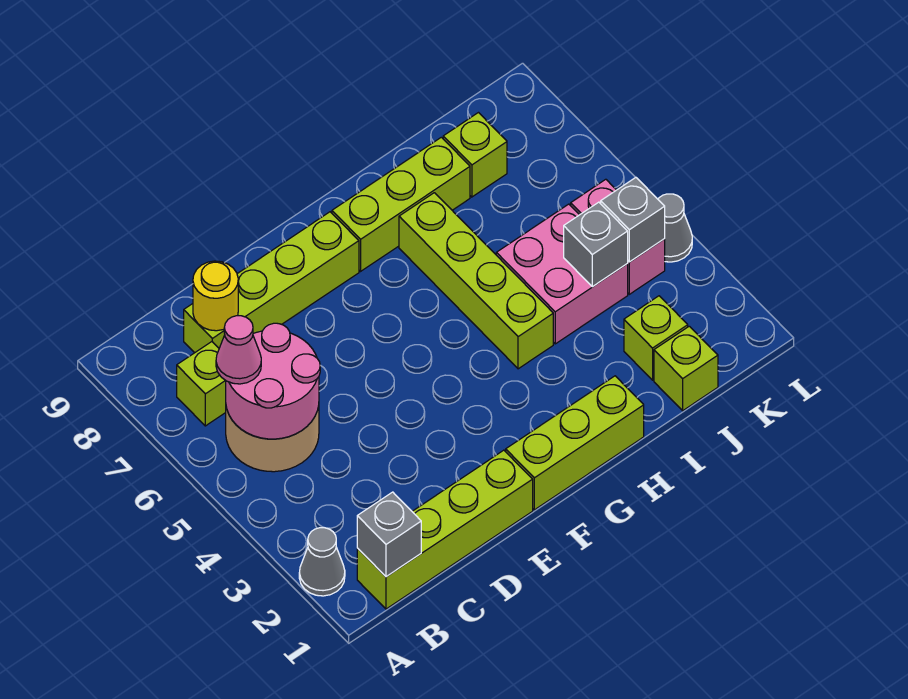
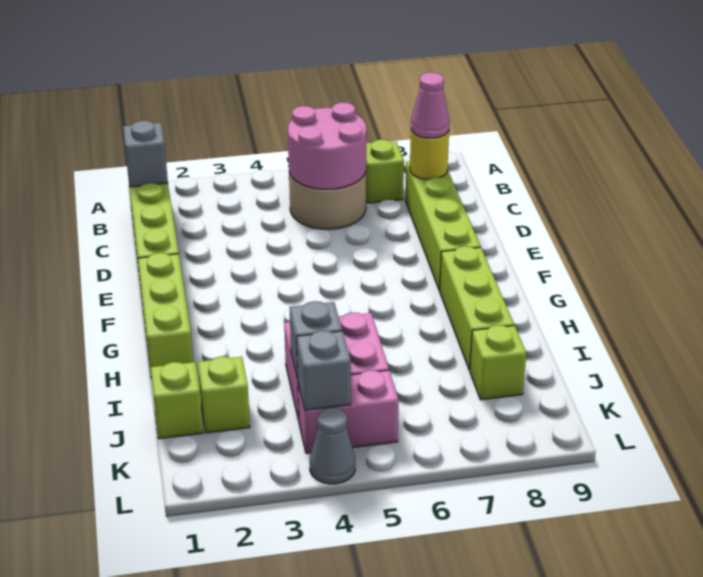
grey cone A2 level 1 -> none
pink cone B6 level 3 -> pink cone C8 level 3
lime brick H4:H7 level 1 -> none

